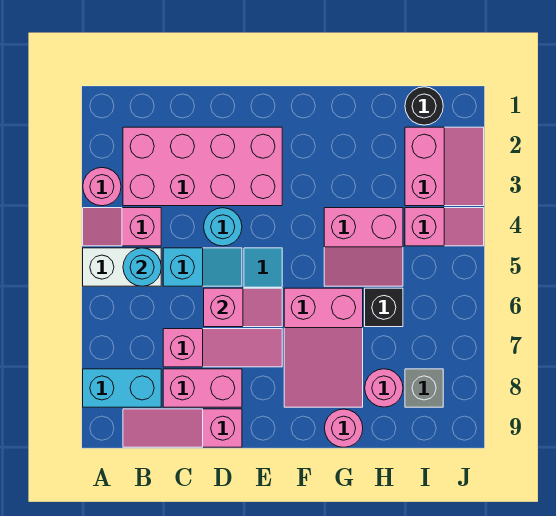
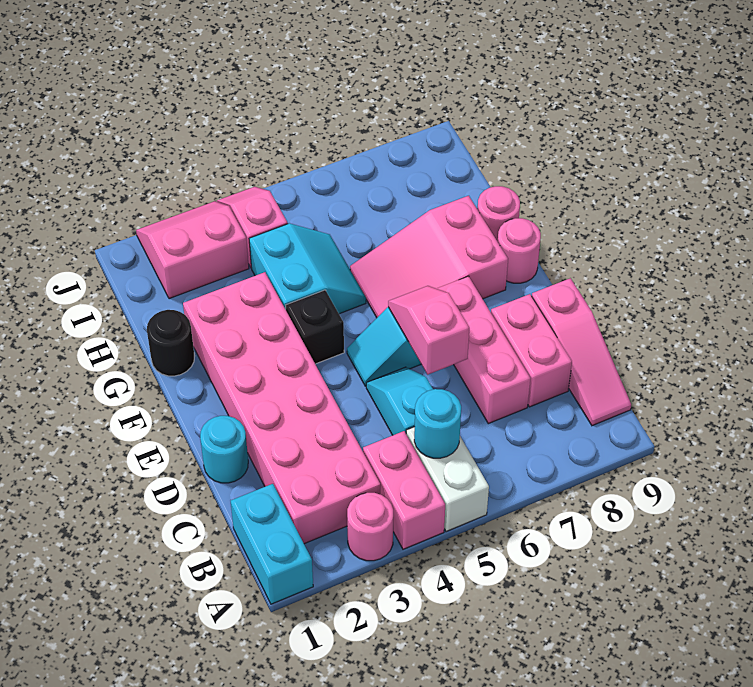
pink slope A4:B4 level 1 top B -> pink brick A4:B4 level 1
cyan brick A8:B8 level 1 -> cyan brick A1:B1 level 1
pink brick B2:E3 level 1 -> pink brick B2:G3 level 1
pink slope C7:E7 level 1 top C -> pink brick C7:E7 level 1
cyan round brick D4 level 1 -> cyan round brick D1 level 1
pink slope F6:G8 level 1 top 6 -> pink slope F6:G8 level 1 top 8
pink slope G4:H5 level 1 top 4 -> cyan slope G4:H5 level 1 top 4
black brick H6 level 1 -> black brick F4 level 1
pink round brick H8 level 1 -> pink round brick F9 level 1
black round brick I1 level 1 -> black round brick G1 level 1
grey brick I8 level 1 -> none

